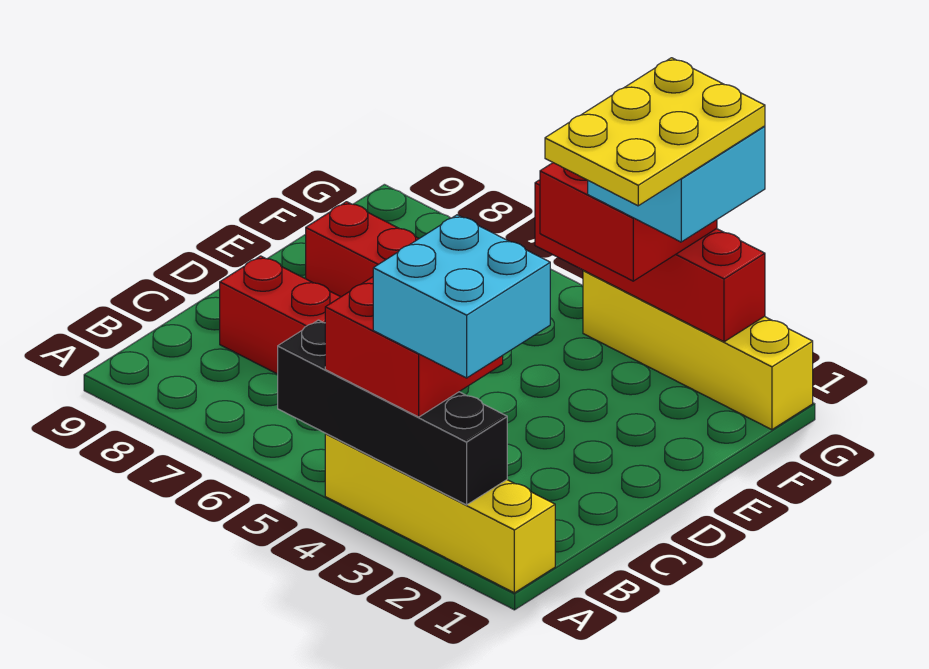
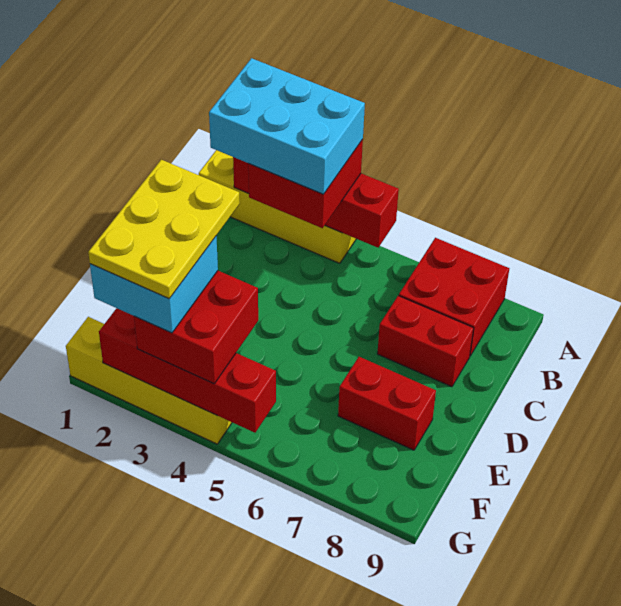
black brick A2:A5 level 2 -> red brick A2:A5 level 2
cyan brick A2:B3 level 4 -> cyan brick A2:B4 level 4
none -> red brick A7:B8 level 1

